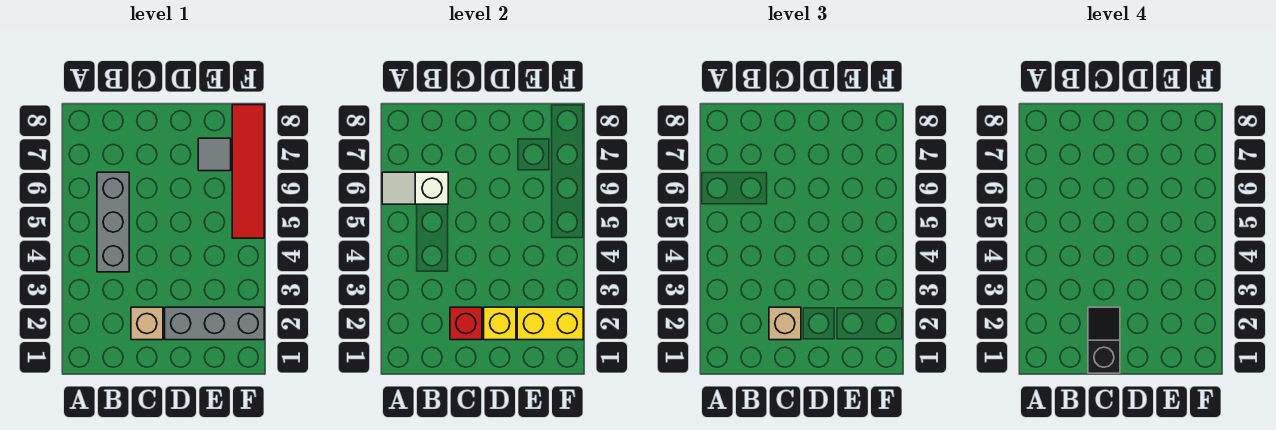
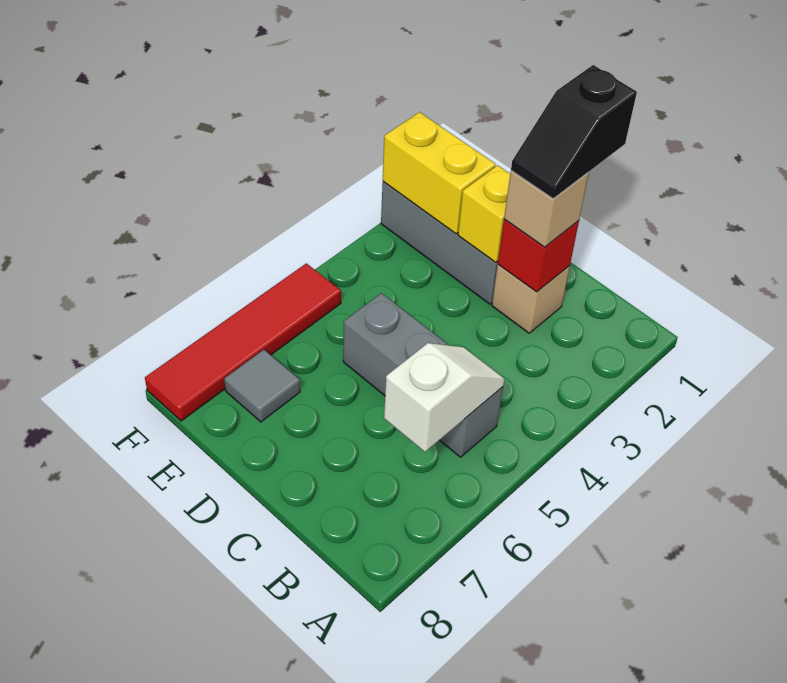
white slope A6:B6 level 2 top B -> white slope B5:B6 level 2 top 6
grey brick B4:B6 level 1 -> grey brick B5:D5 level 1

